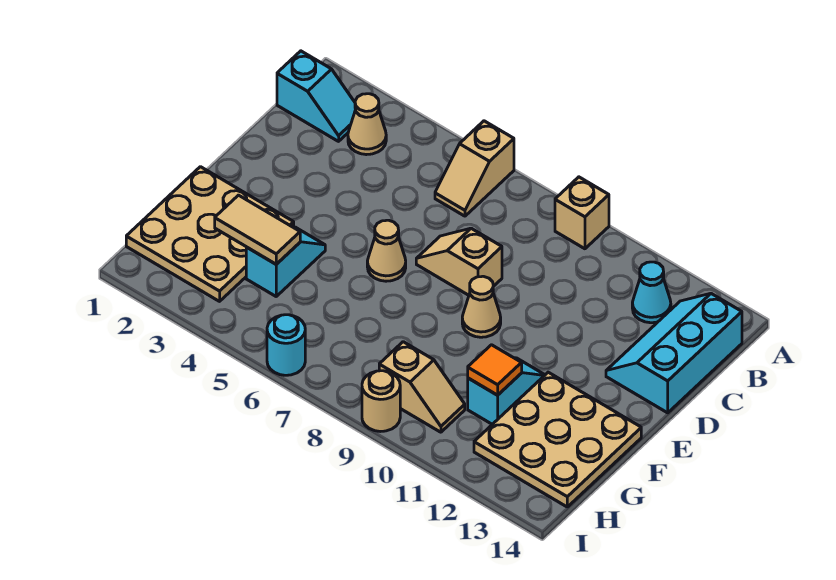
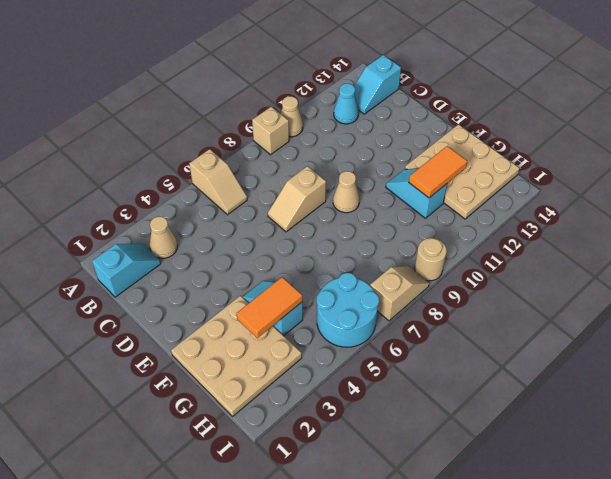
cyan slope B13:D14 level 1 top 14 -> cyan slope B13:B14 level 1 top 14
tan cone E6 level 1 -> tan cone A10 level 1
tan tile G3:G4 level 2 -> orange tile G3:G4 level 2
orange tile G11 level 2 -> orange tile G11:G12 level 2
tan slope H9:H10 level 1 top 9 -> tan slope I7:I8 level 1 top 7
cyan round brick I6 level 1 -> cyan round brick H5:I6 level 1

